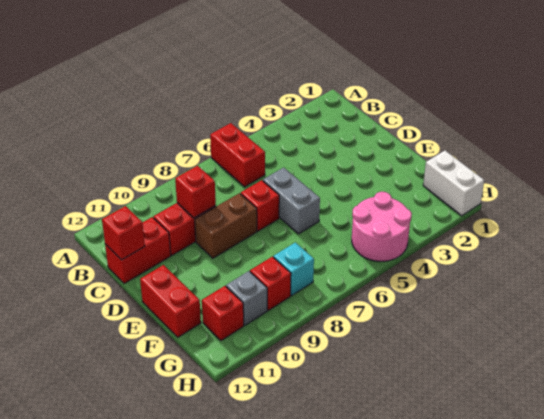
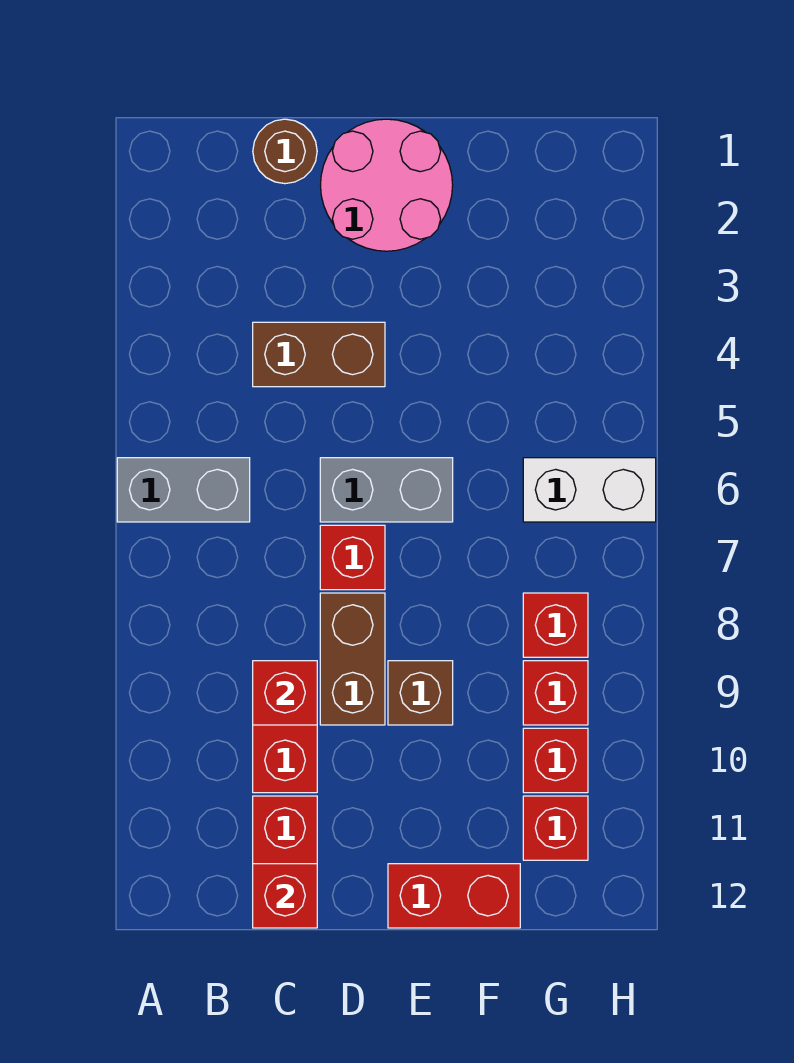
red brick A6:B6 level 1 -> grey brick A6:B6 level 1
none -> brown round brick C1 level 1
none -> brown brick C4:D4 level 1
none -> brown brick E9 level 1
white brick G1:H1 level 1 -> white brick G6:H6 level 1
pink round brick G4:H5 level 1 -> pink round brick D1:E2 level 1
cyan brick G8 level 1 -> red brick G8 level 1
grey brick G10 level 1 -> red brick G10 level 1

